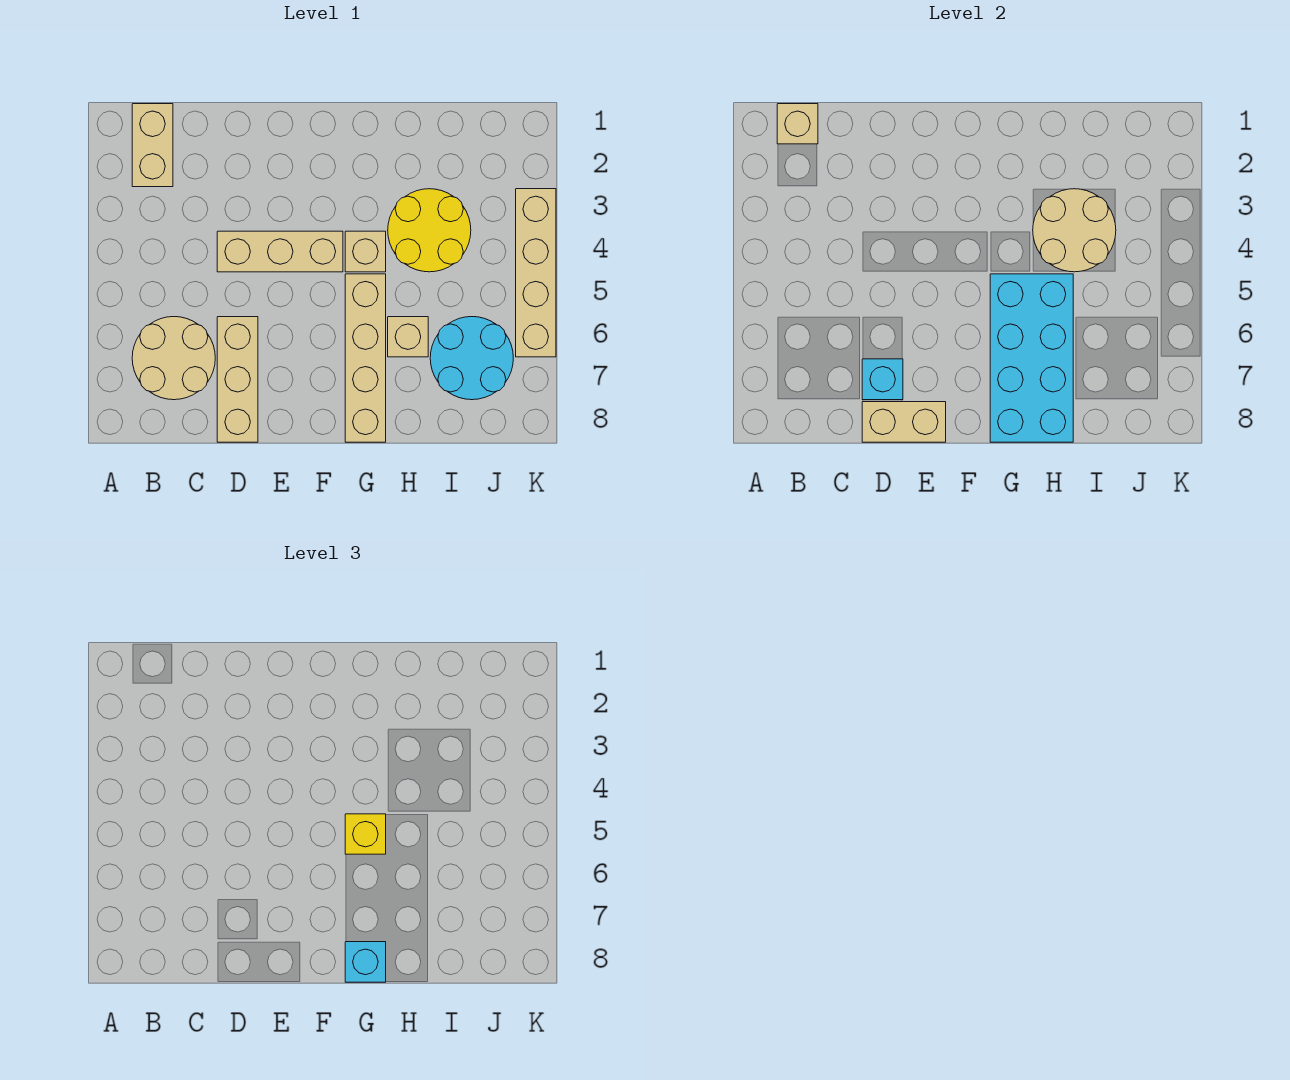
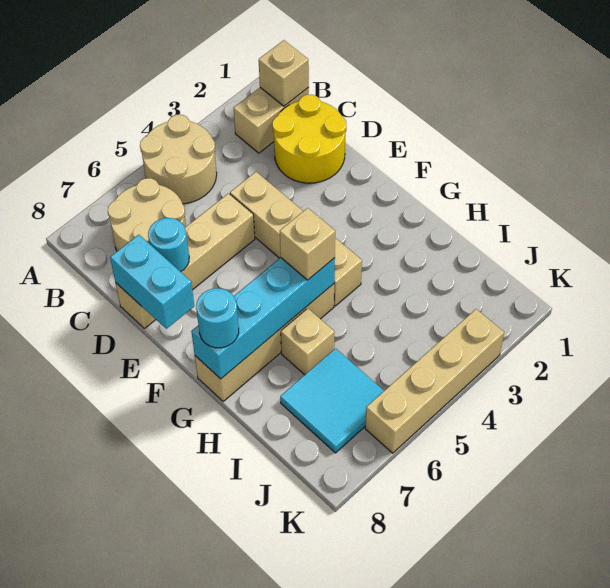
tan brick D6:D8 level 1 -> tan brick D5:D8 level 1
cyan brick D7 level 2 -> cyan round brick D7 level 2
tan brick D8:E8 level 2 -> cyan brick D8:E8 level 2
cyan brick G5:H8 level 2 -> cyan brick G5:G8 level 2
yellow brick G5 level 3 -> tan brick G5 level 3
cyan brick G8 level 3 -> cyan round brick G8 level 3
yellow round brick H3:I4 level 1 -> yellow round brick C1:D2 level 1
tan round brick H3:I4 level 2 -> tan round brick A4:B5 level 1
cyan round brick I6:J7 level 1 -> cyan tile I6:J7 level 1

